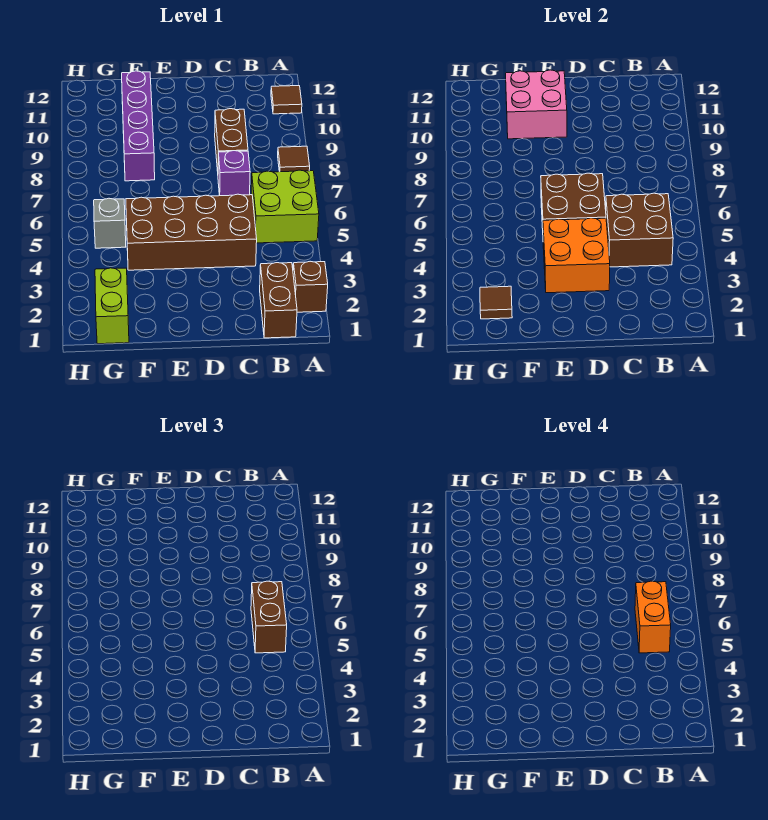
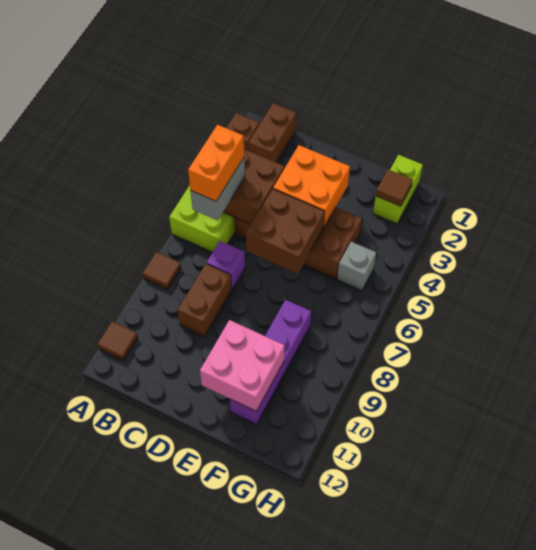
brown brick B5:B6 level 3 -> grey brick B5:B6 level 3

